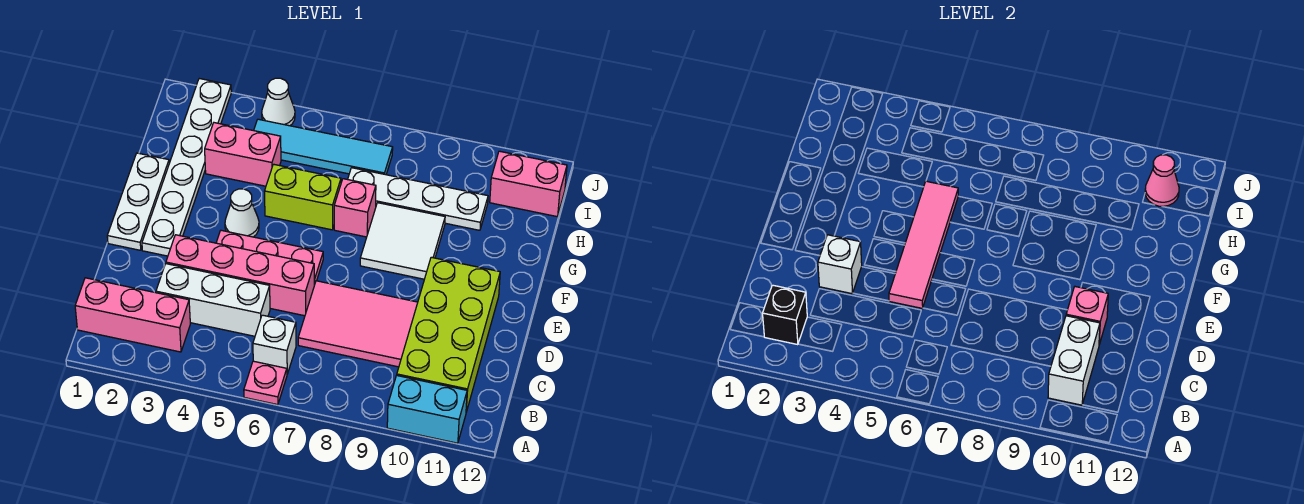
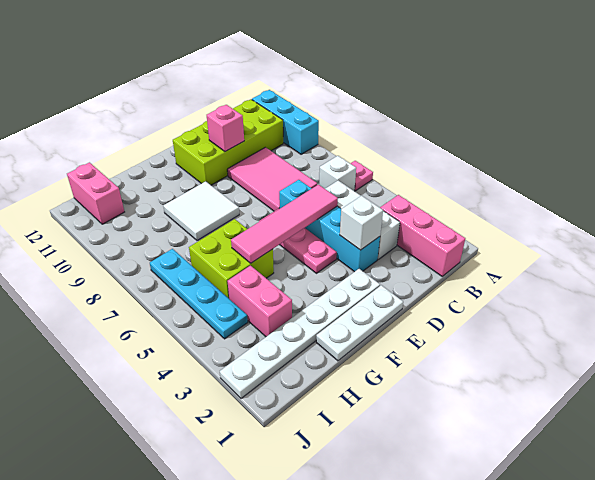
cyan brick A10:A11 level 1 -> cyan brick A9:A11 level 1
black brick B2 level 2 -> none
white brick B10:C10 level 2 -> none
pink brick D3:D6 level 1 -> cyan brick D3:D6 level 1
white cone F4 level 1 -> none
lime brick G5:G6 level 1 -> lime brick G5:H6 level 1
pink brick G7 level 1 -> none
white plate H7:H10 level 1 -> none
cyan tile I4:I7 level 1 -> cyan plate I4:I7 level 1
pink cone I11 level 2 -> none
white cone J4 level 1 -> none

